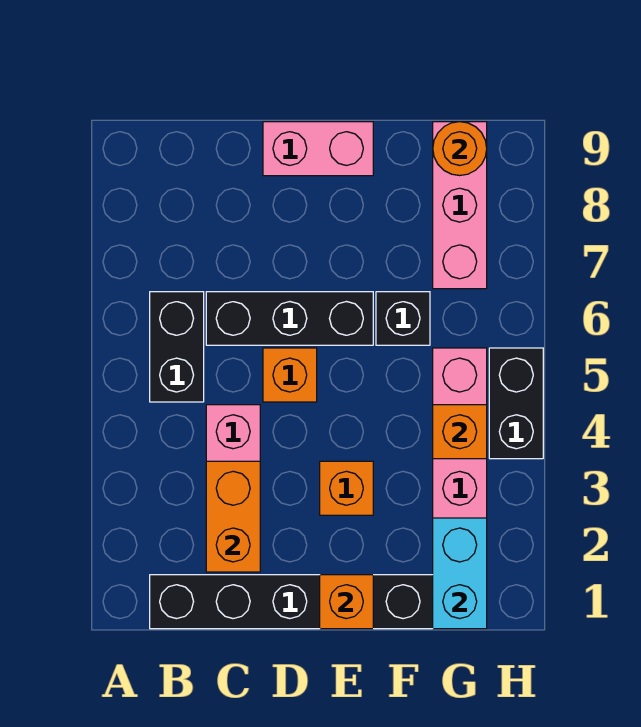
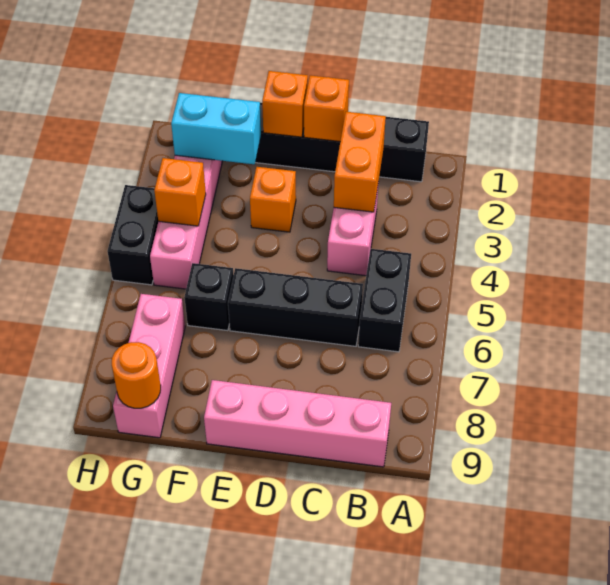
orange brick D5 level 1 -> orange brick D1 level 2
pink brick D9:E9 level 1 -> pink brick B9:E9 level 1
cyan brick G1:G2 level 2 -> cyan brick F2:G2 level 2

